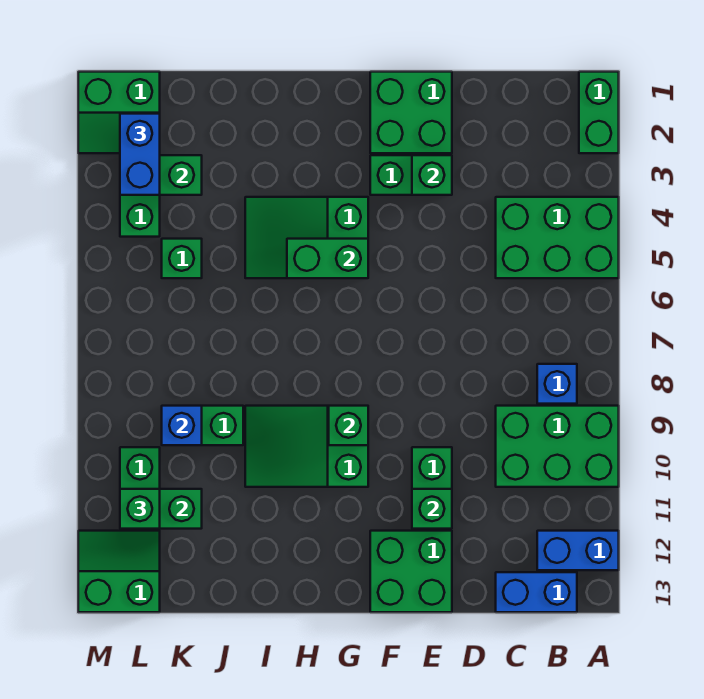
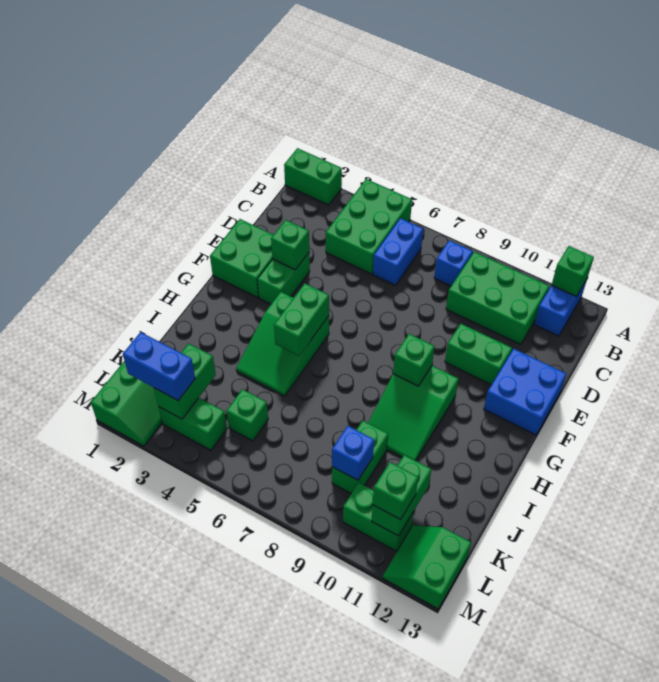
green brick A9:C10 level 1 -> green brick B9:C11 level 1
blue brick B13:C13 level 1 -> blue brick B6:C6 level 1
green brick E11 level 2 -> green brick A12 level 2
green brick E12:F13 level 1 -> blue brick E12:F13 level 1

